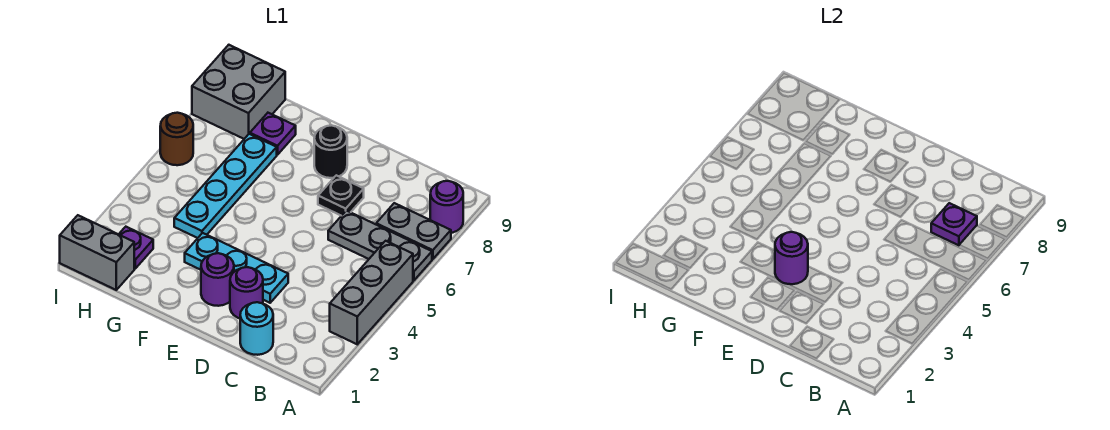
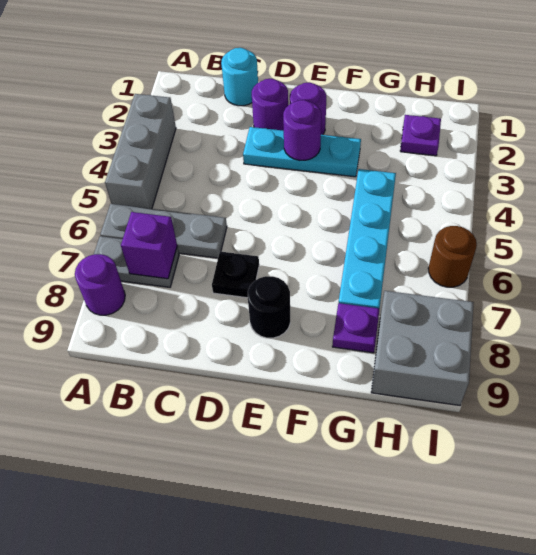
purple plate B7 level 2 -> purple brick B7 level 2
grey brick H1:I1 level 1 -> none

